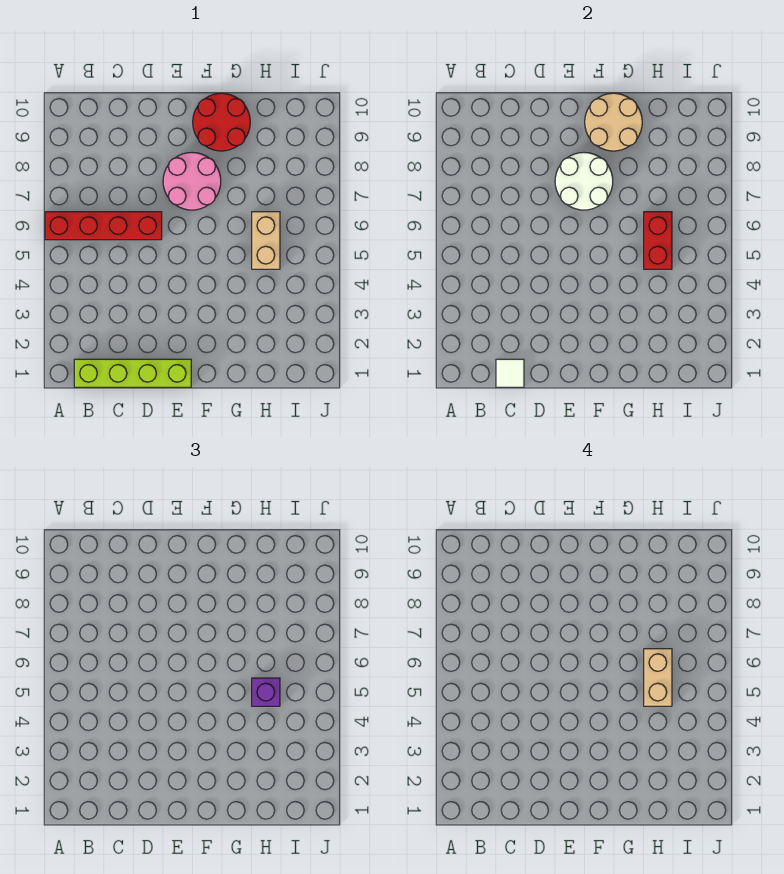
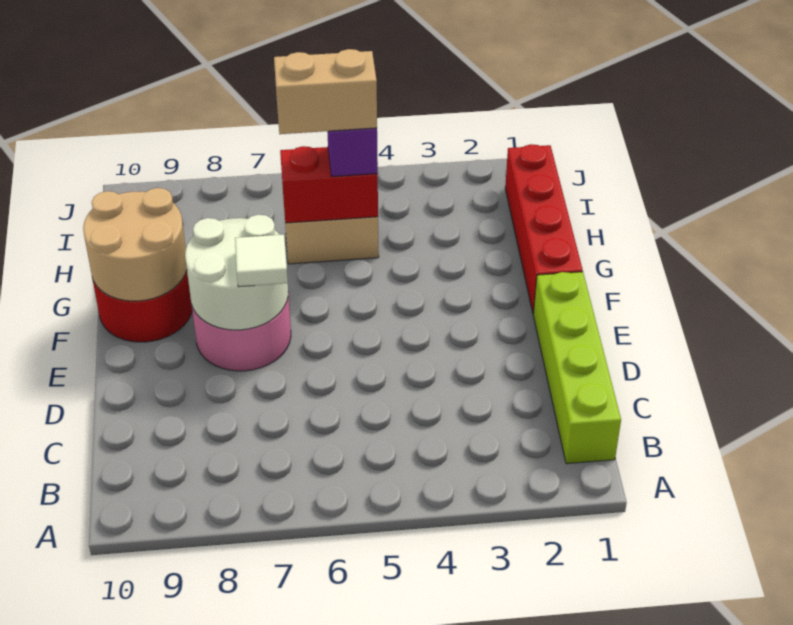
red brick A6:D6 level 1 -> red brick F1:I1 level 1
white tile C1 level 2 -> white tile E7 level 3

